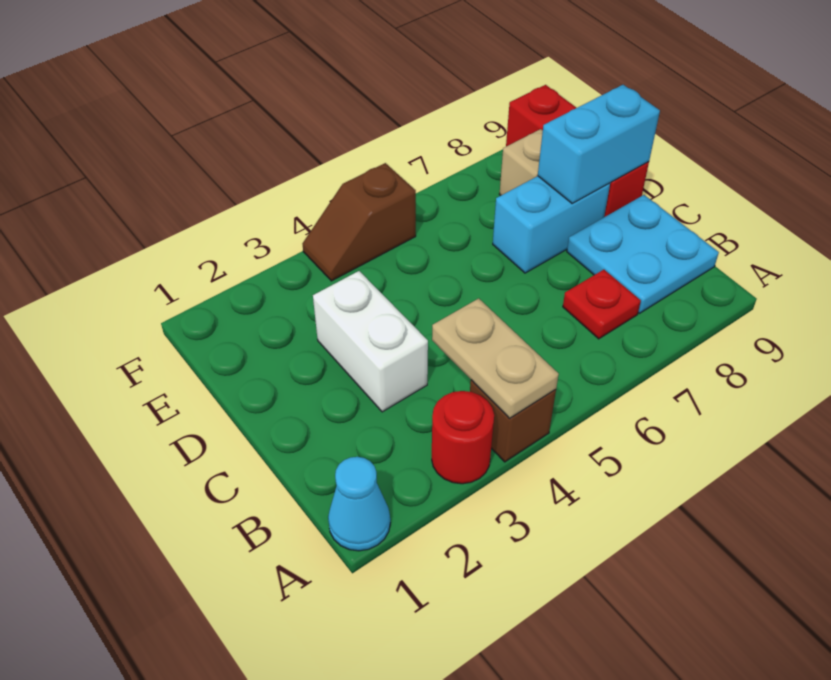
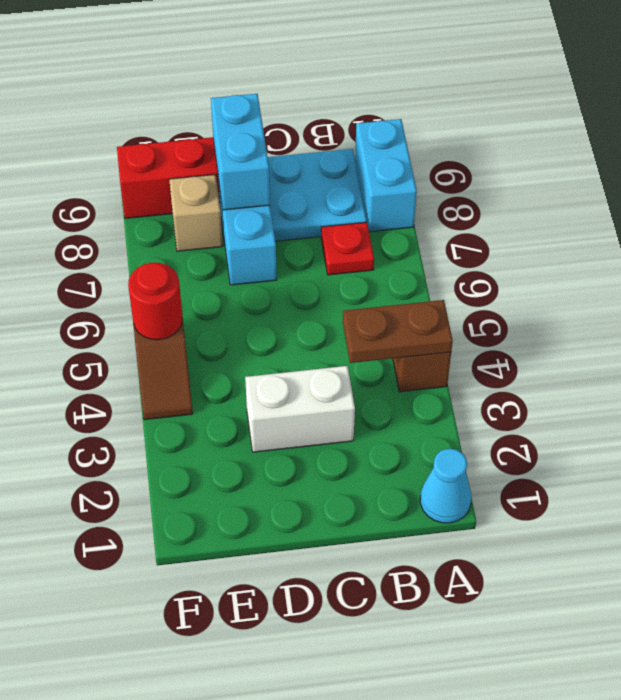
red round brick A3 level 1 -> red round brick F5 level 2
tan plate A4:B4 level 2 -> brown plate A4:B4 level 2
none -> cyan brick A8:A9 level 1

